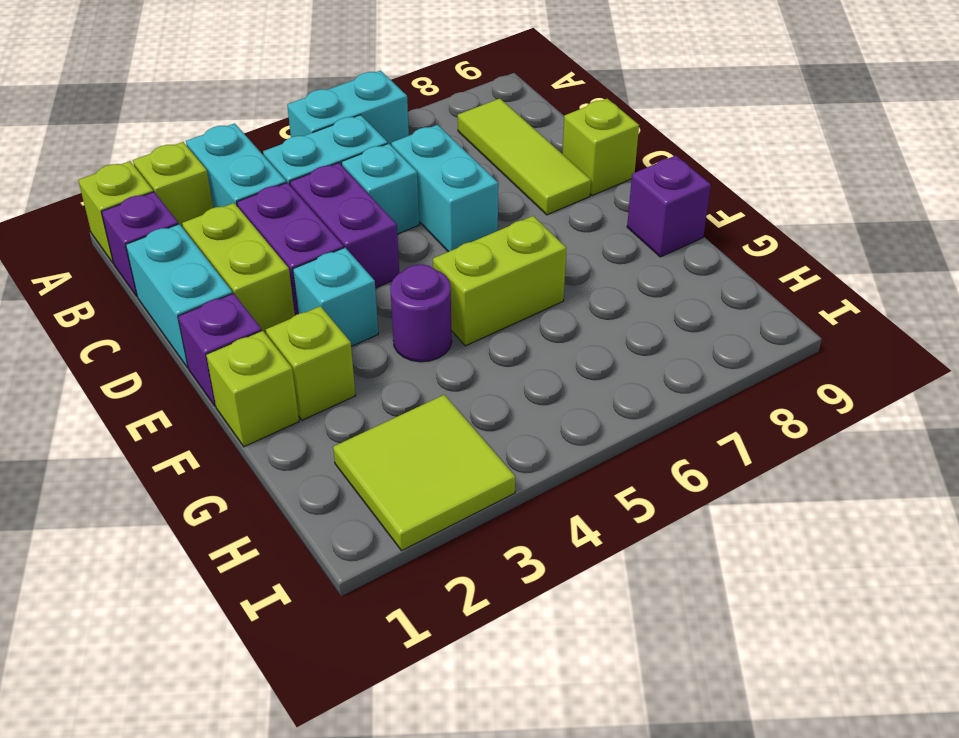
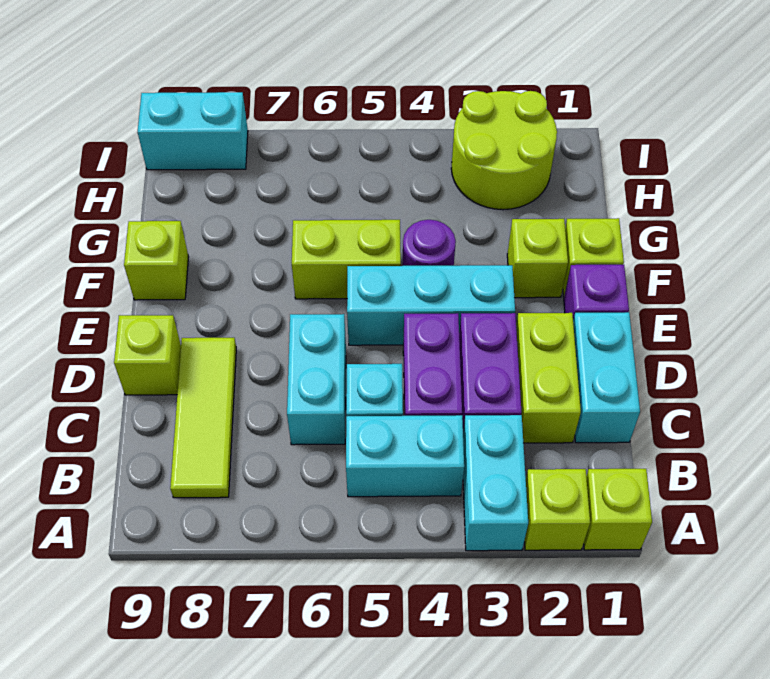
cyan brick A5:A6 level 1 -> cyan brick I8:I9 level 1
purple brick B1 level 1 -> none
cyan brick E3 level 1 -> cyan brick E3:E5 level 1
purple brick F9 level 1 -> lime brick F9 level 1
lime tile H2:I3 level 1 -> lime round brick H2:I3 level 1

